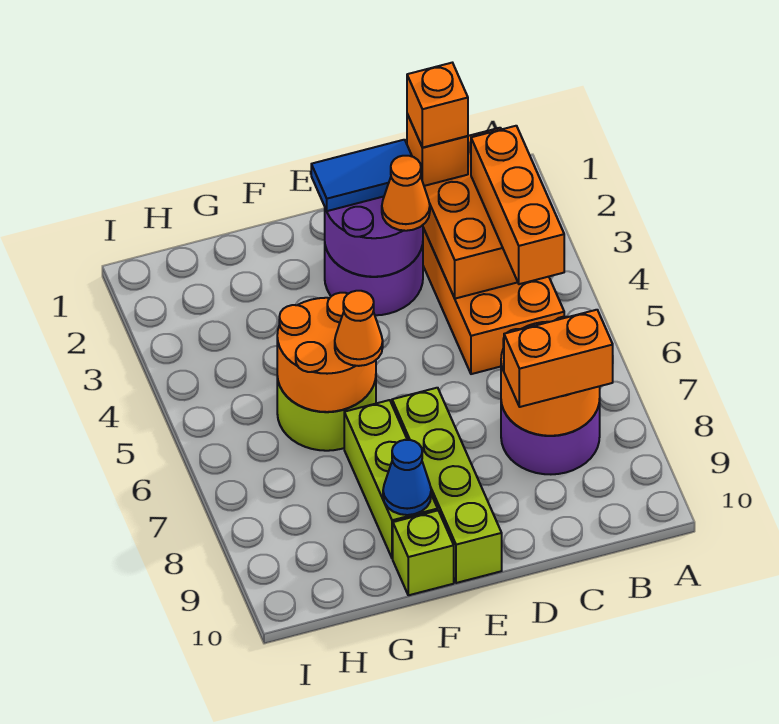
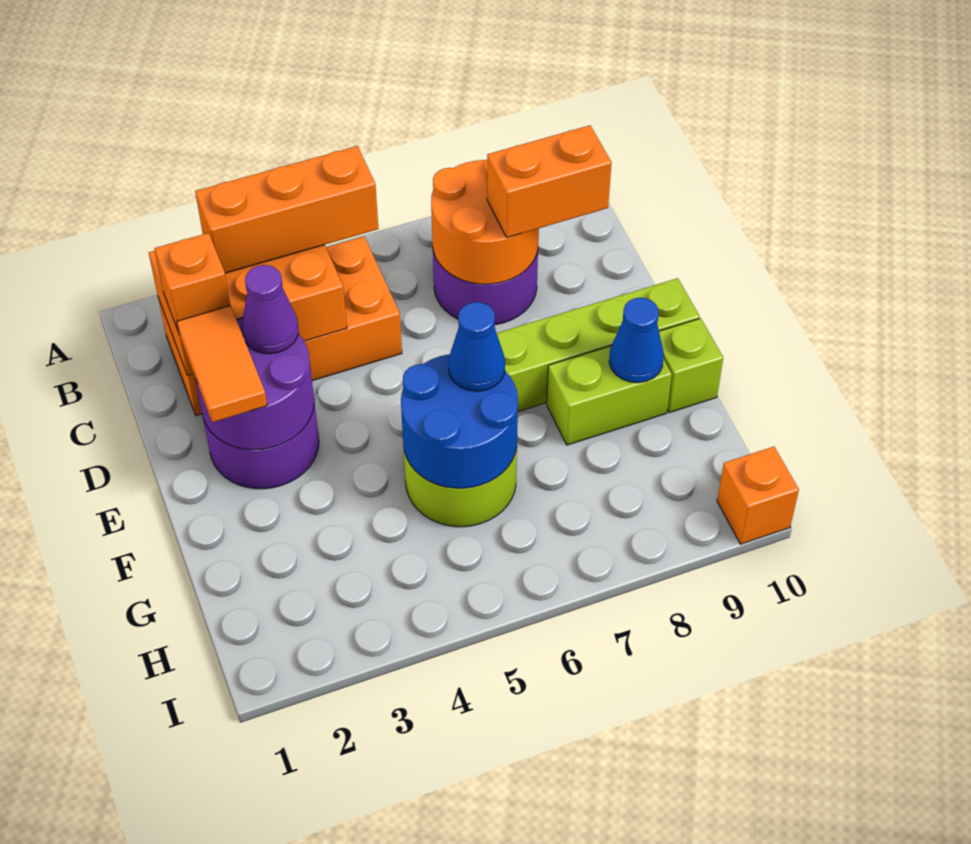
orange brick B8:C8 level 3 -> orange brick C8:C9 level 3
orange brick C2 level 4 -> orange brick I10 level 1
blue tile D2:E2 level 3 -> orange tile D2:E2 level 3
orange cone D3 level 3 -> purple cone D3 level 3
orange round brick F5:G6 level 2 -> blue round brick F5:G6 level 2
orange cone F6 level 3 -> blue cone F6 level 3
lime brick F7:F9 level 1 -> lime brick F8:F9 level 1

